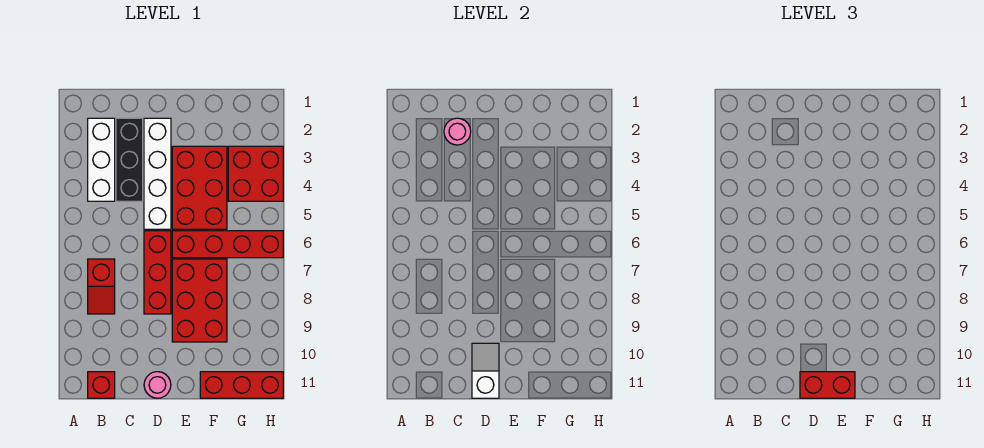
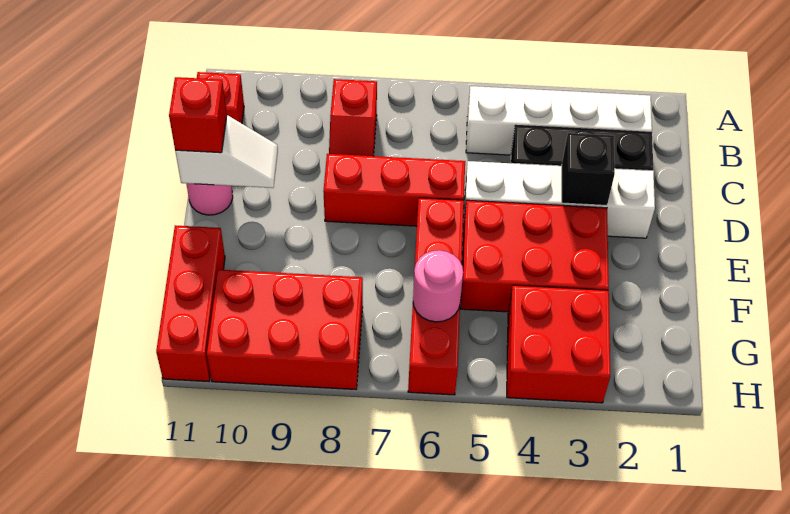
white brick B2:B4 level 1 -> white brick B2:B5 level 1
red slope B7:B8 level 1 top 7 -> red slope B8:C8 level 1 top B
pink round brick C2 level 2 -> pink round brick G6 level 2
none -> black brick D3 level 2
red brick D11:E11 level 3 -> red brick D11 level 3
red brick E7:F9 level 1 -> red brick G8:H10 level 1

